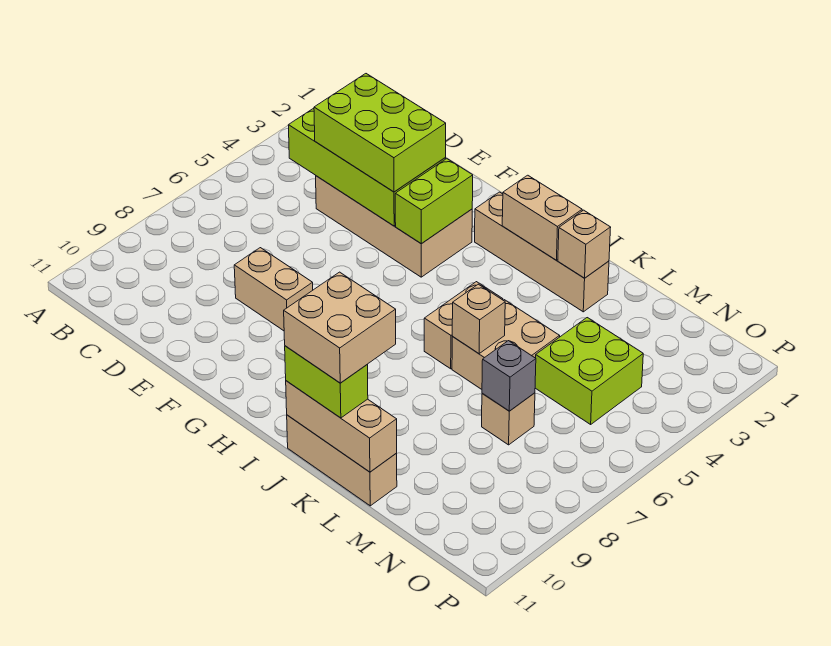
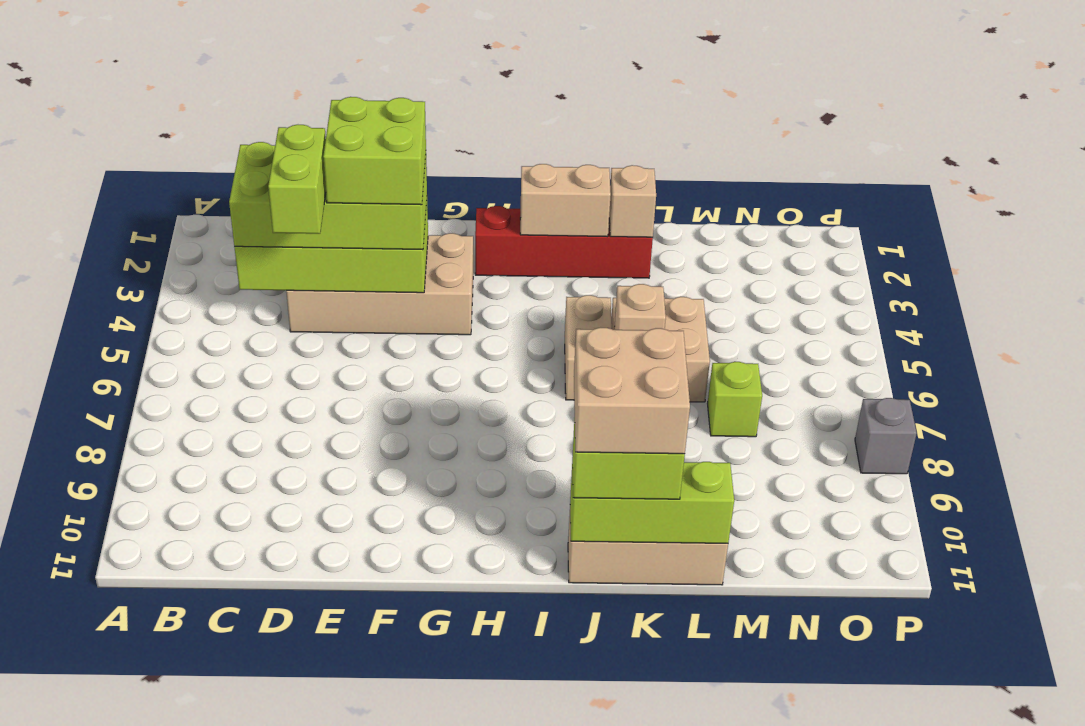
lime brick D3:F4 level 3 -> lime brick C3:F4 level 3
tan brick E8:F8 level 1 -> none
lime brick G3:G4 level 2 -> lime brick D4:D5 level 4
tan brick H2:K2 level 1 -> red brick H2:K2 level 1
tan brick J11:L11 level 2 -> lime brick J11:L11 level 2
lime brick M4:N5 level 1 -> lime brick E3:F4 level 4
tan brick M7 level 1 -> lime brick M7 level 1
grey brick M7 level 2 -> grey brick P8 level 1

